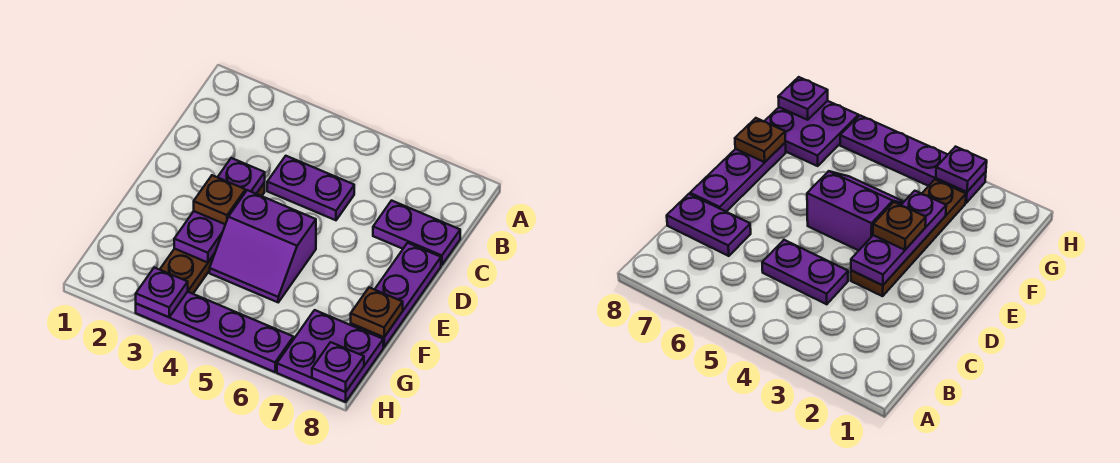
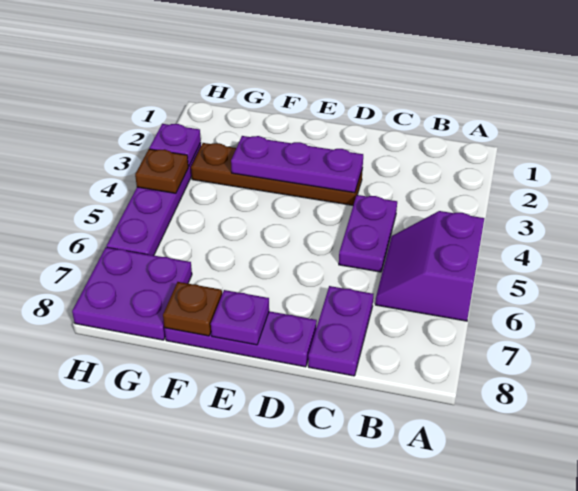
brown plate E3 level 3 -> brown plate H4 level 2
purple slope E4:F5 level 1 top E -> purple slope A5:B6 level 1 top A
purple plate H8 level 2 -> purple plate E8 level 2

